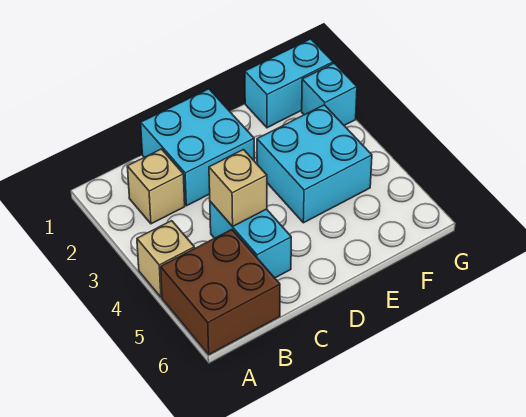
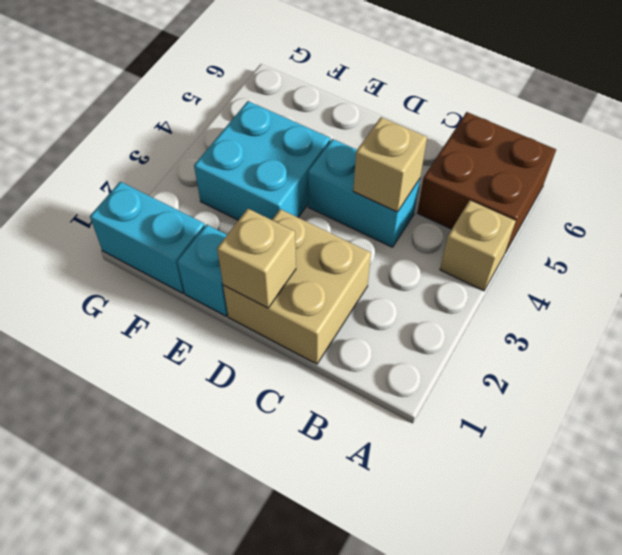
tan brick B2 level 1 -> tan brick D1 level 2
cyan brick C1:D2 level 1 -> tan brick C1:D2 level 1
cyan brick C4:C5 level 1 -> cyan brick C4:D4 level 1
cyan brick G2 level 1 -> cyan brick E1 level 1

